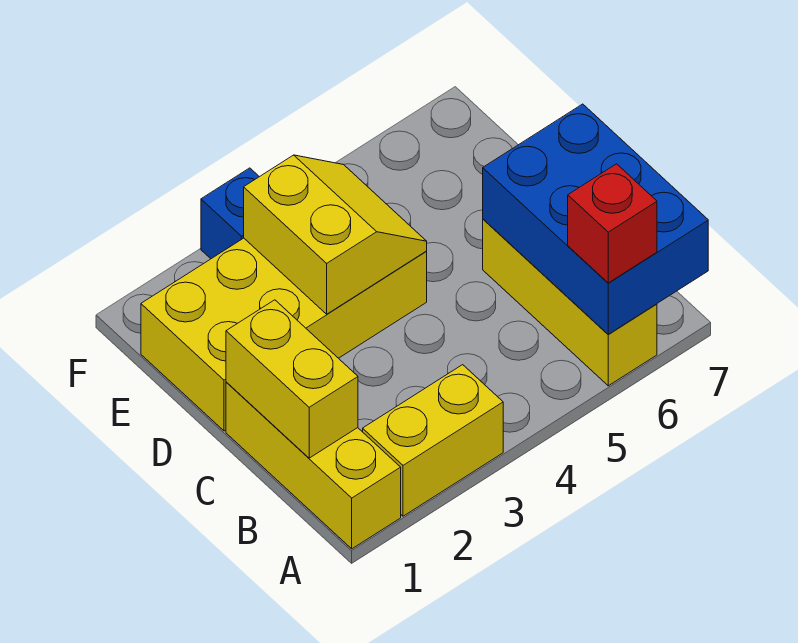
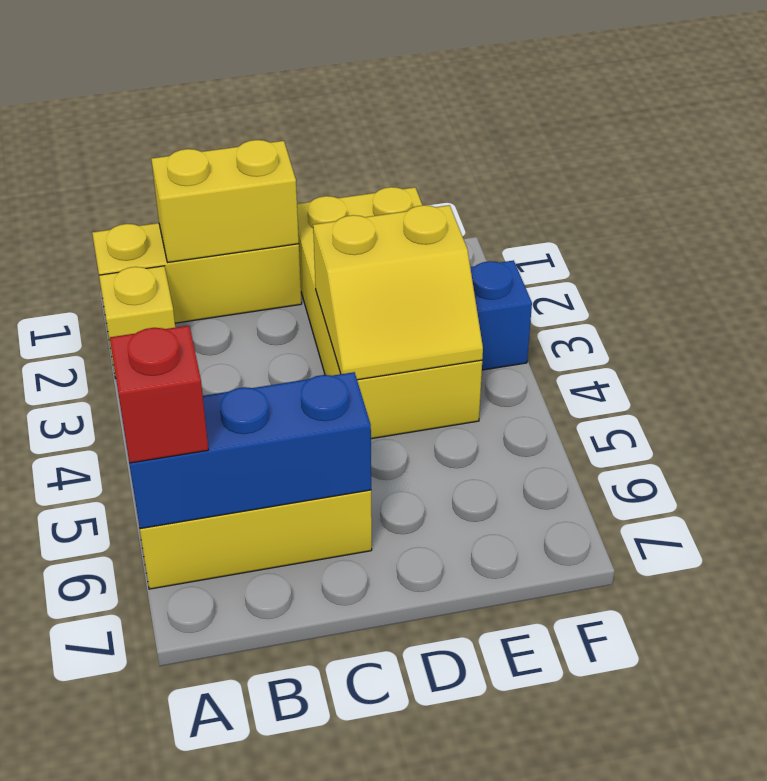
yellow brick A2:A3 level 1 -> yellow brick A2 level 1
blue brick A6:C7 level 2 -> blue brick A6:C6 level 2

